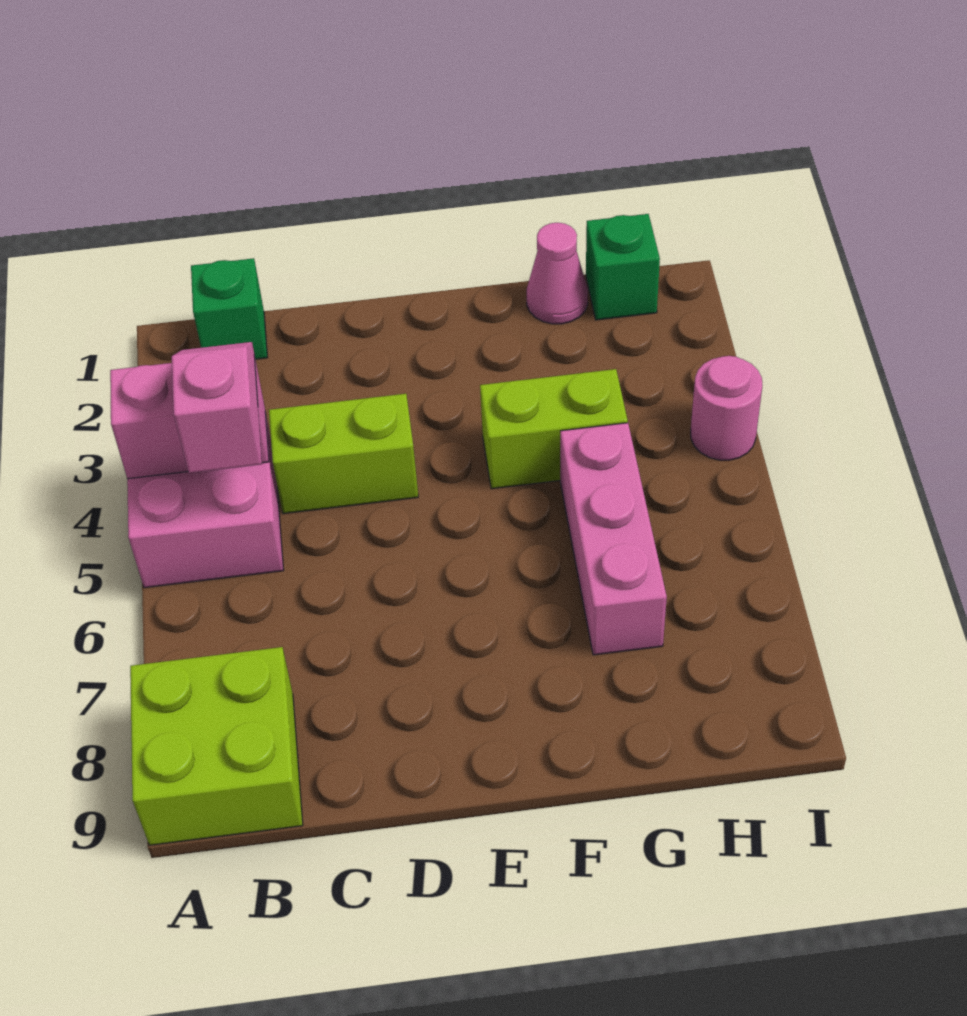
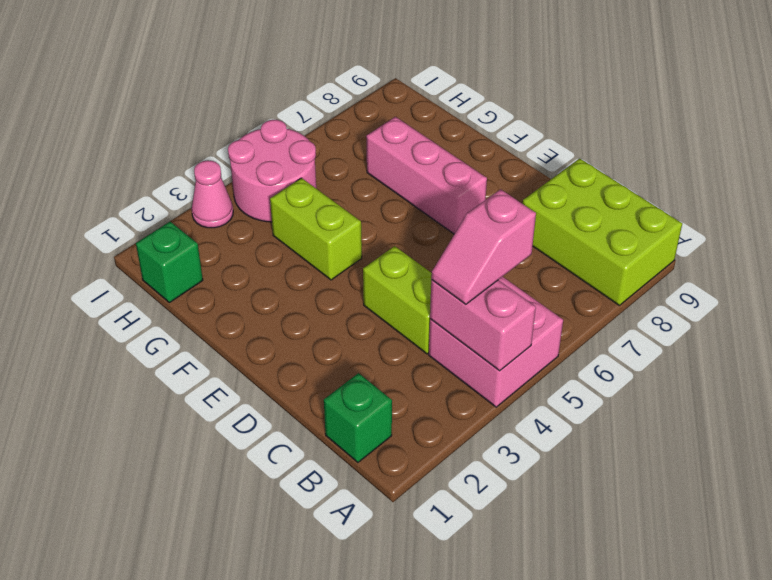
lime brick A8:B9 level 1 -> lime brick A8:C9 level 1
pink cone G1 level 1 -> pink cone I3 level 1
pink brick G5:G7 level 1 -> pink brick E7:G7 level 1
pink round brick I4 level 1 -> pink round brick H4:I5 level 1

